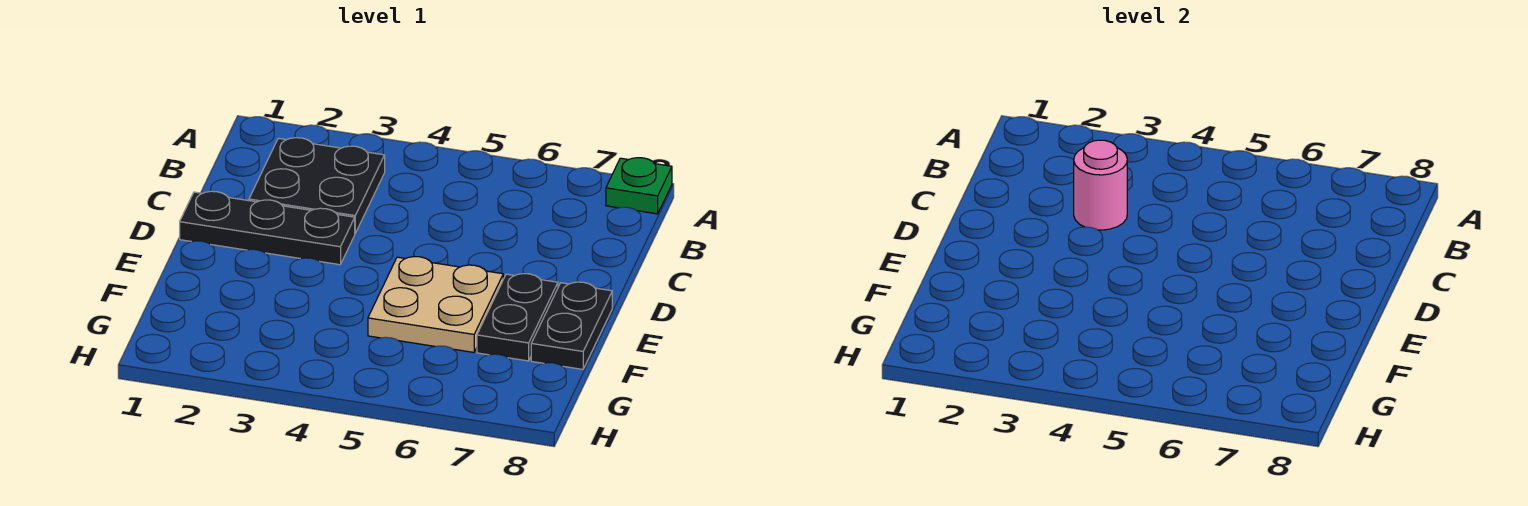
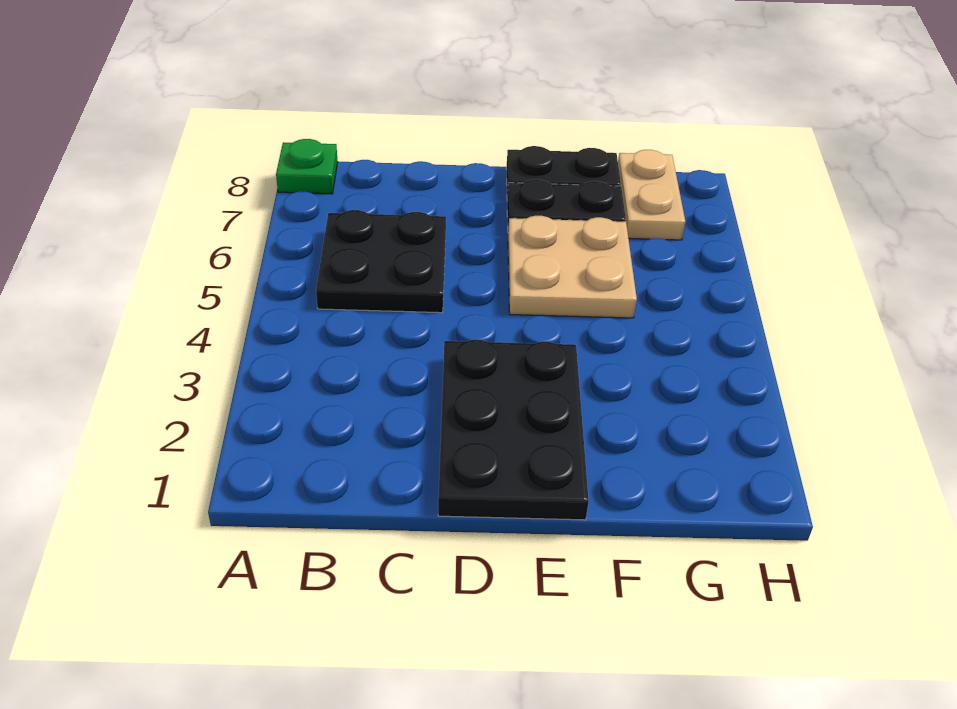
black plate B2:C3 level 1 -> black plate B5:C6 level 1
pink round brick C3 level 2 -> none
black plate D1:D3 level 1 -> black plate D1:E3 level 1
none -> tan plate G7:G8 level 1

